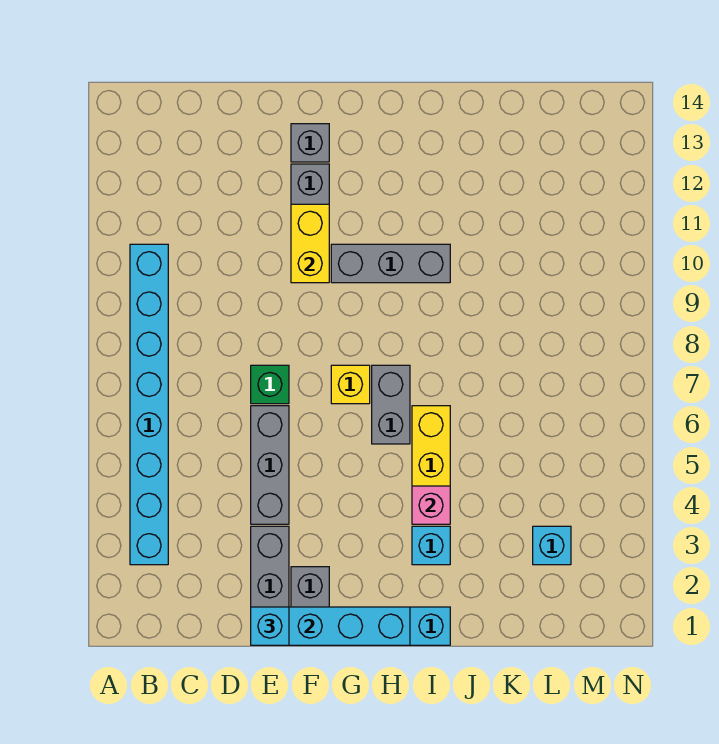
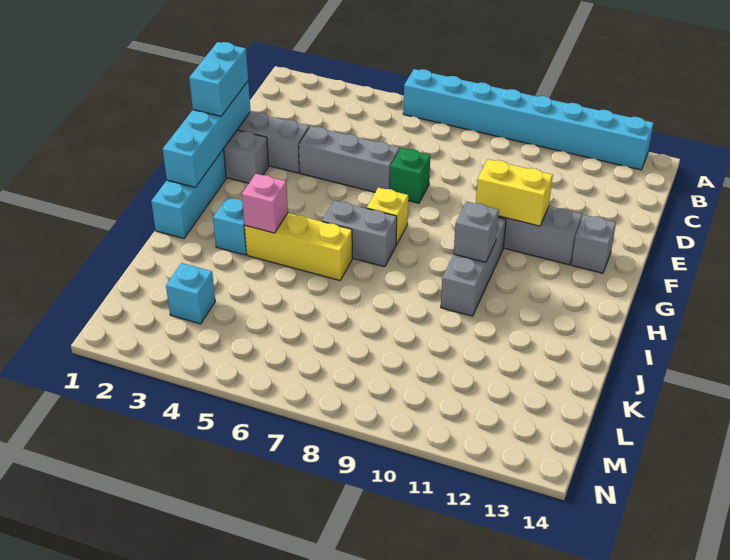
cyan brick B3:B10 level 1 -> cyan brick A6:A13 level 1
cyan brick E1 level 3 -> cyan brick E1:F1 level 3
none -> grey brick H10 level 2

